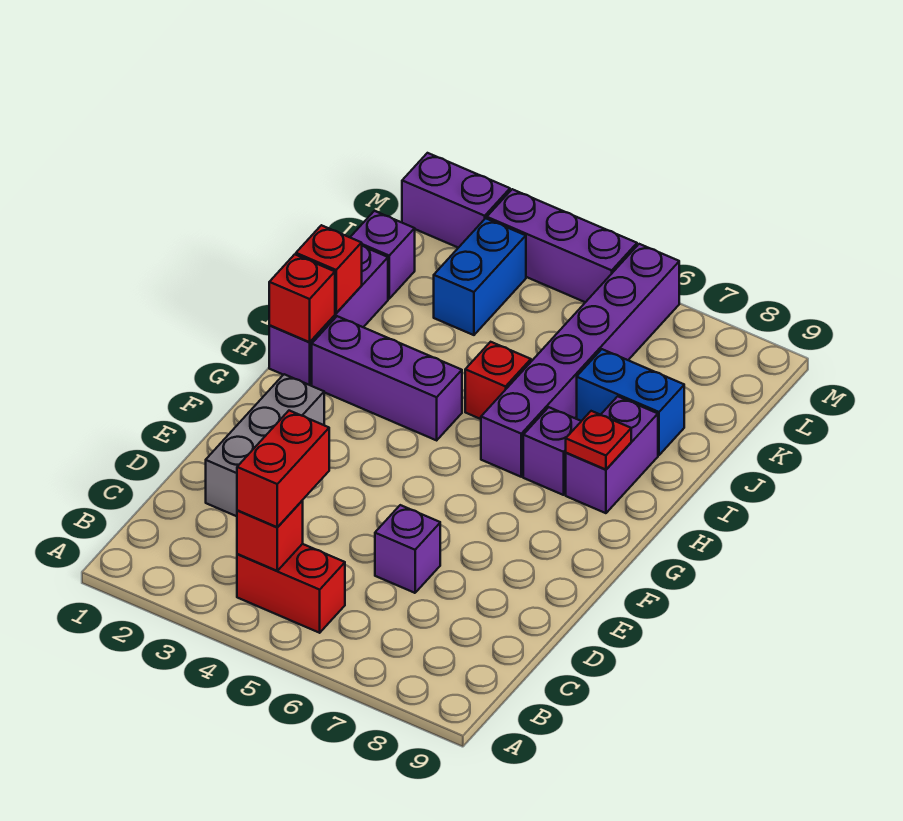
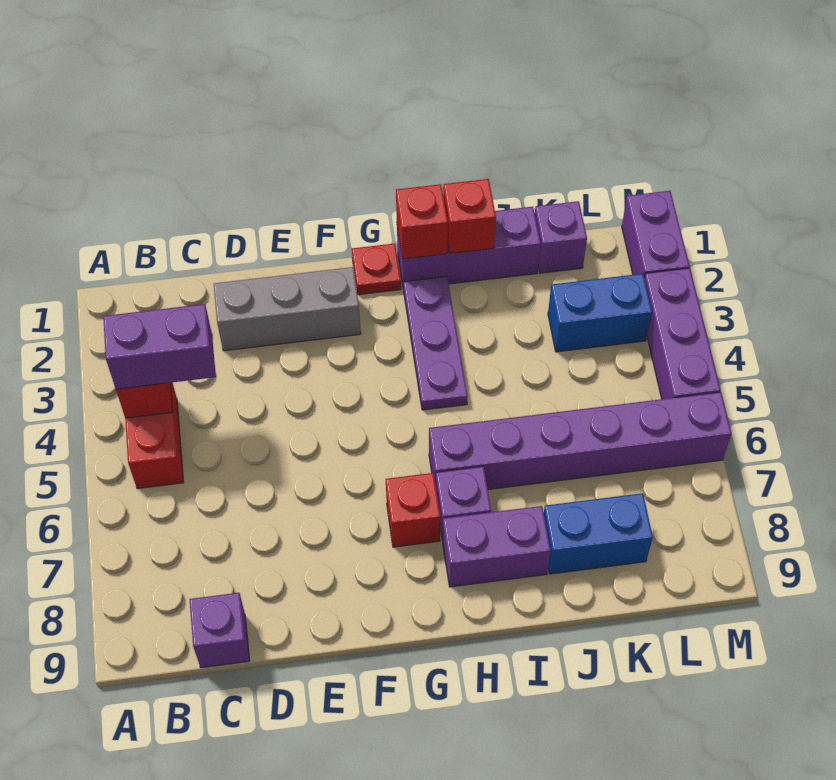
red brick B4:C4 level 3 -> purple brick B4:C4 level 3
purple brick D6 level 1 -> purple brick C9 level 1
purple brick H2:H4 level 1 -> purple plate H2:H4 level 1
red plate H8 level 2 -> red plate G1 level 1
red brick I5 level 1 -> red brick G7 level 1
blue brick J7:J8 level 1 -> blue brick J8:K8 level 1

